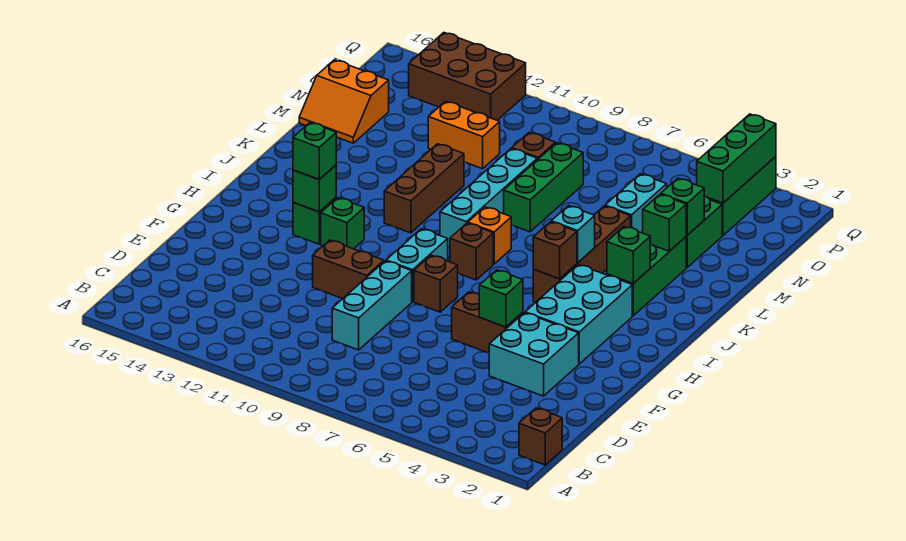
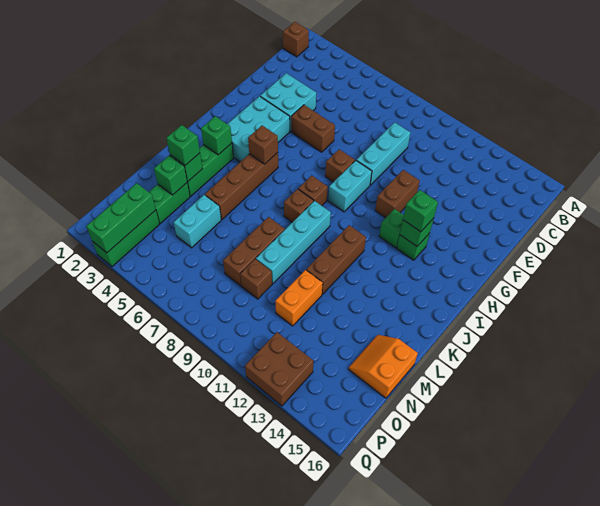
green brick F5 level 2 -> green brick L3 level 3
brown brick F10:F11 level 1 -> brown brick F11:G11 level 1
cyan brick J5 level 2 -> none
orange brick J8 level 1 -> brown brick J8 level 1
green brick L8:N8 level 1 -> brown brick L8:N8 level 1
orange slope M15:N16 level 1 top N -> orange slope M15:N16 level 1 top 16
orange brick N11:N12 level 1 -> orange brick M11:N11 level 1
brown brick P12:Q14 level 1 -> brown brick P12:Q13 level 1

